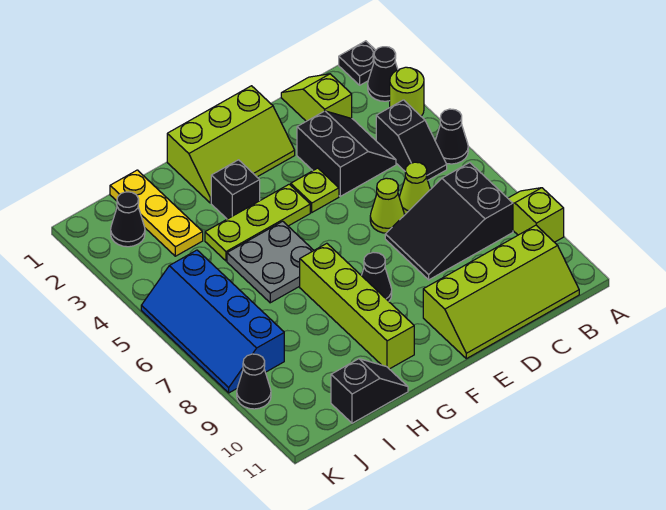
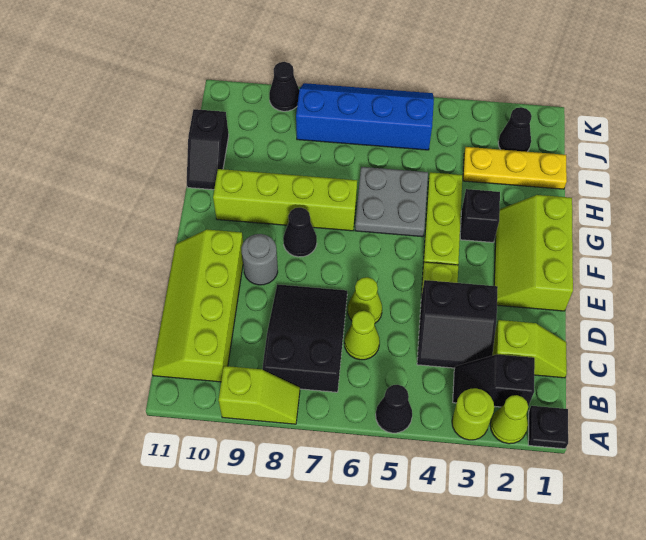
black cone A2 level 1 -> lime cone A2 level 1
black slope B4:B5 level 1 top 4 -> black slope B2:B3 level 1 top 2
none -> grey round brick E9 level 1

